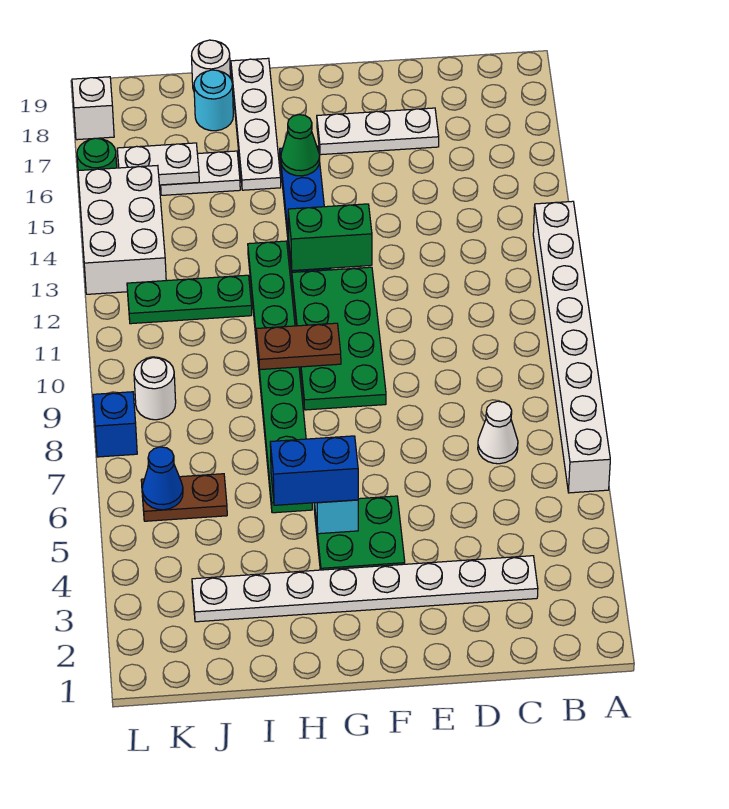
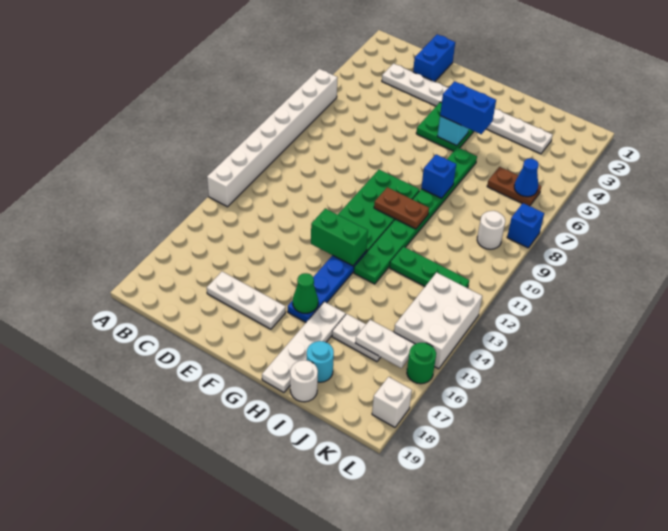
white cone C7 level 1 -> none
none -> blue brick D1:D2 level 1
none -> blue brick H8 level 2

